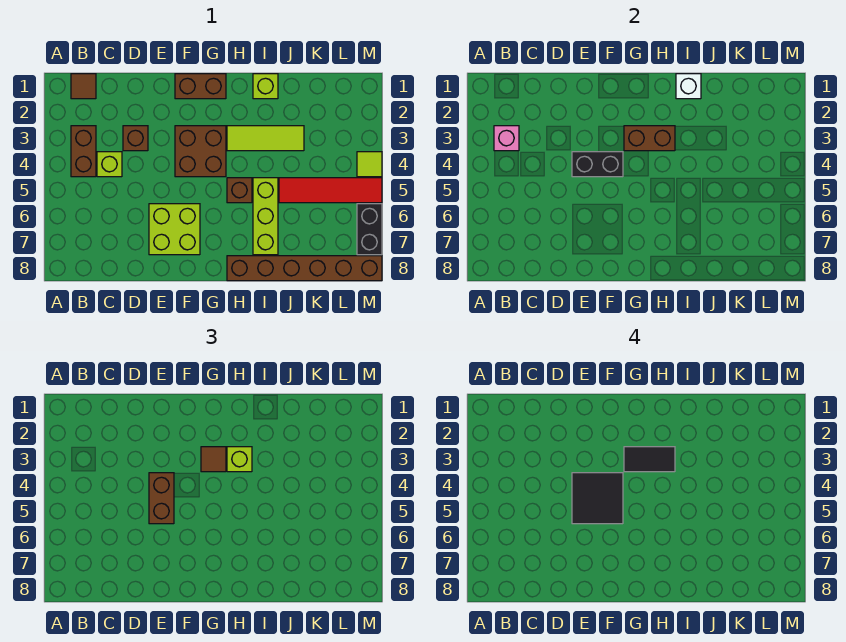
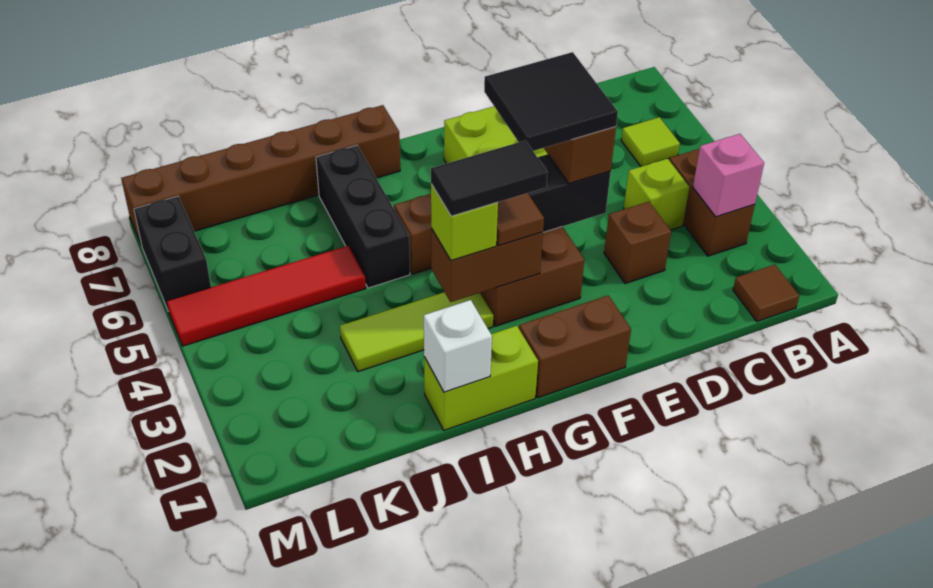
lime brick I1 level 1 -> lime brick H1:I1 level 1
lime brick I5:I7 level 1 -> black brick I5:I7 level 1
lime tile M4 level 1 -> lime tile B6 level 1

